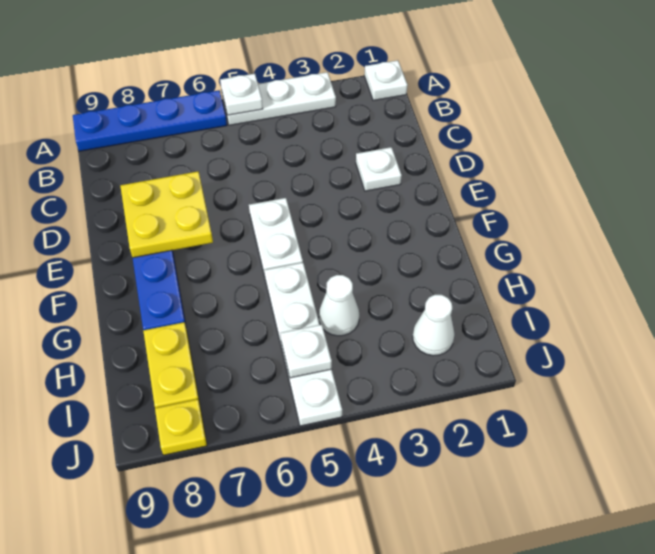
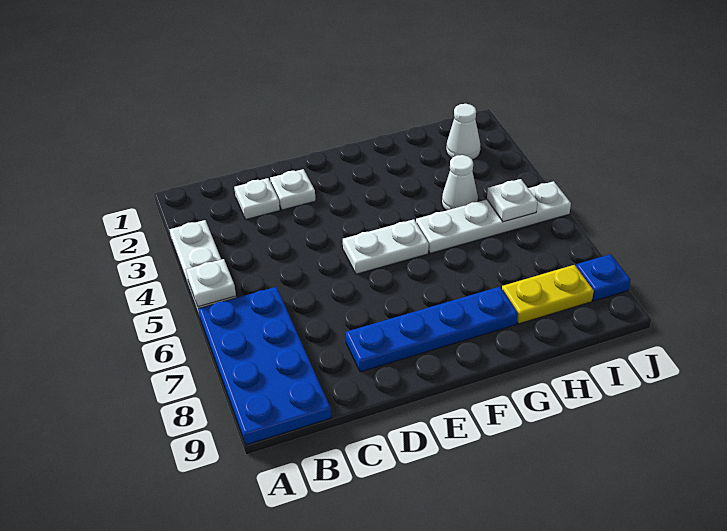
white plate A1 level 1 -> white plate C2 level 1
blue plate A6:A9 level 1 -> blue plate A6:B9 level 1
yellow plate D7:E8 level 2 -> none
yellow plate J8 level 1 -> blue plate J8 level 1

